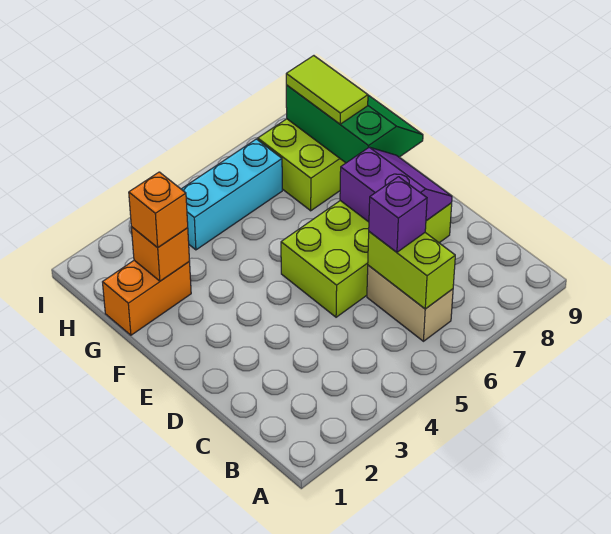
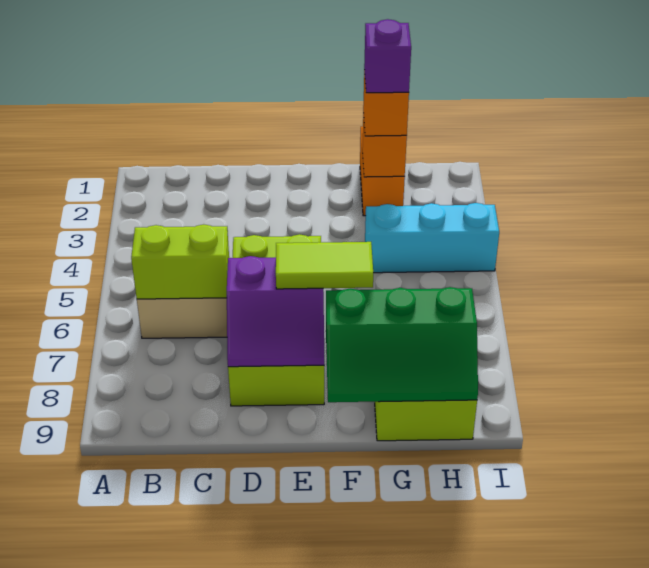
purple brick C6 level 3 -> purple brick G2 level 4
lime tile G8:H8 level 3 -> lime tile E7:F7 level 3
cyan brick H4:H6 level 1 -> cyan brick G4:I4 level 1

